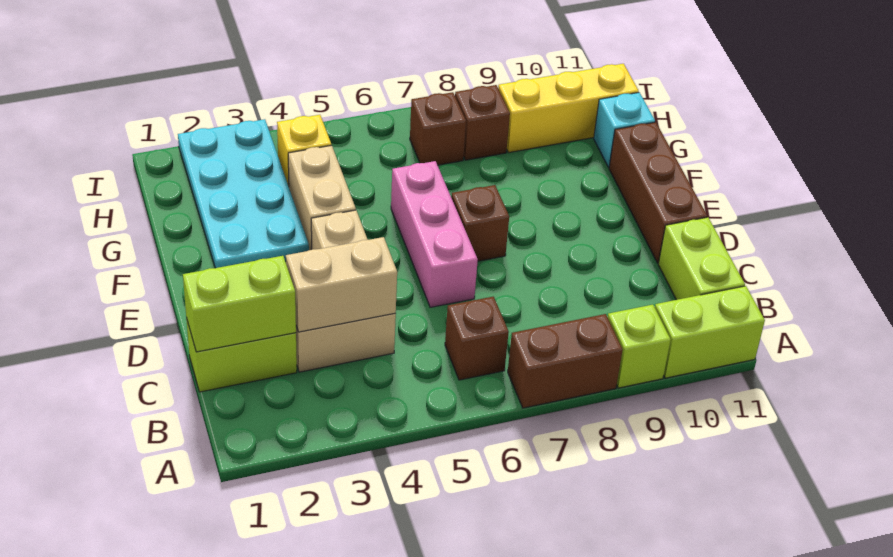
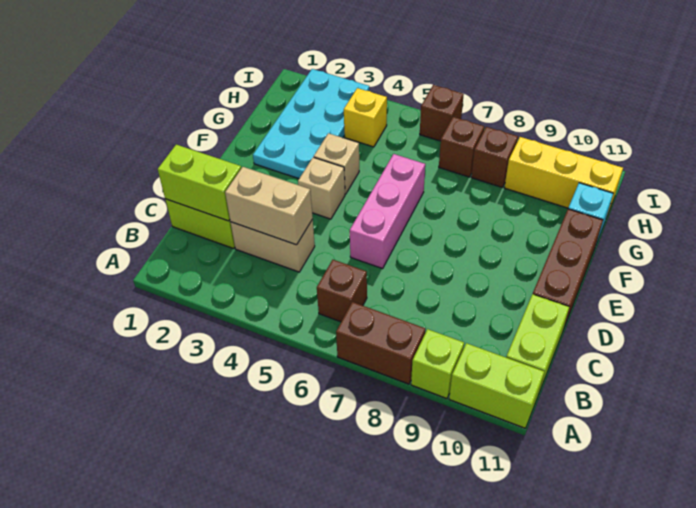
brown brick E7 level 1 -> brown brick I6 level 1
tan brick F4:G4 level 1 -> tan brick F4 level 1

